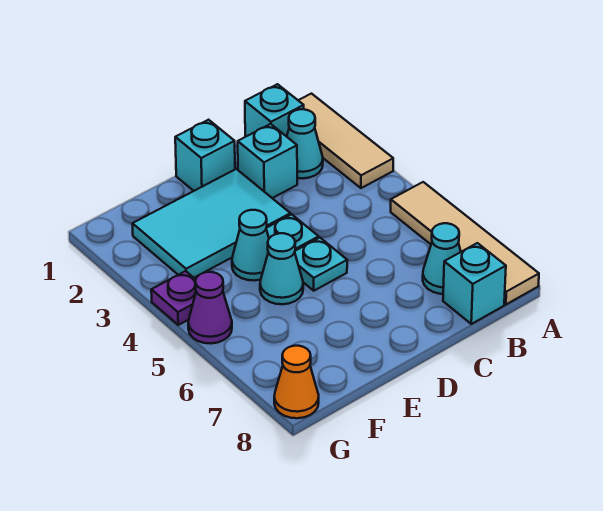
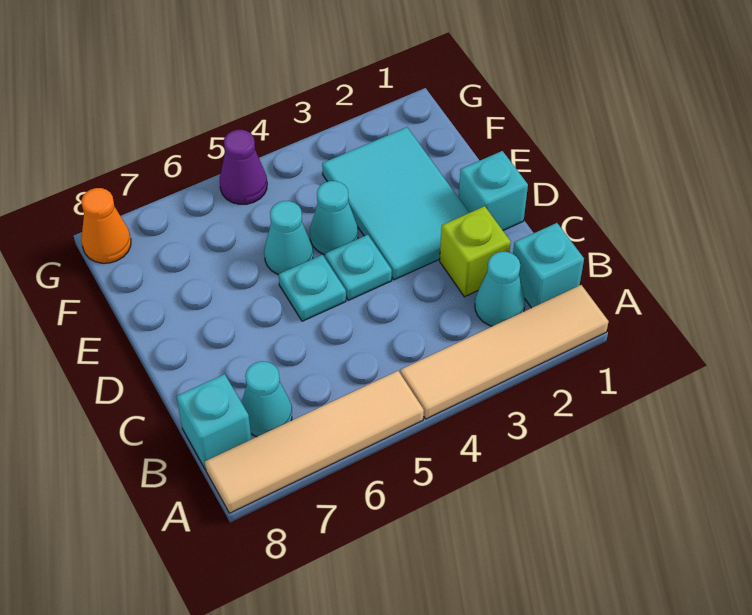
tan tile A1:A3 level 1 -> tan tile A1:A4 level 1
cyan brick C2 level 1 -> lime brick C2 level 1
purple plate G4 level 1 -> none

